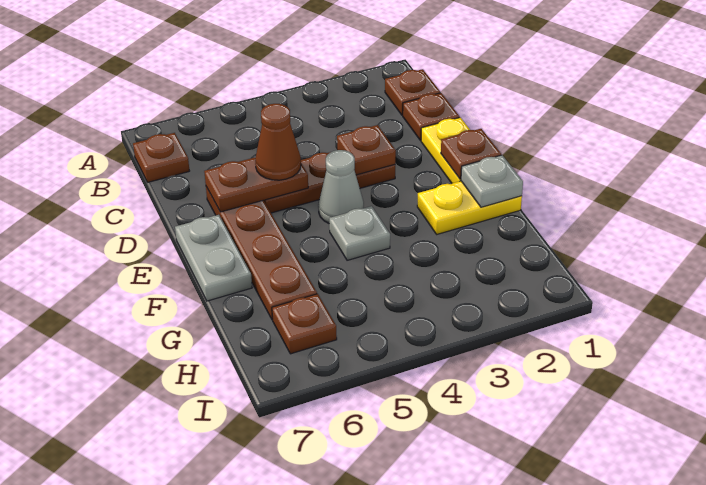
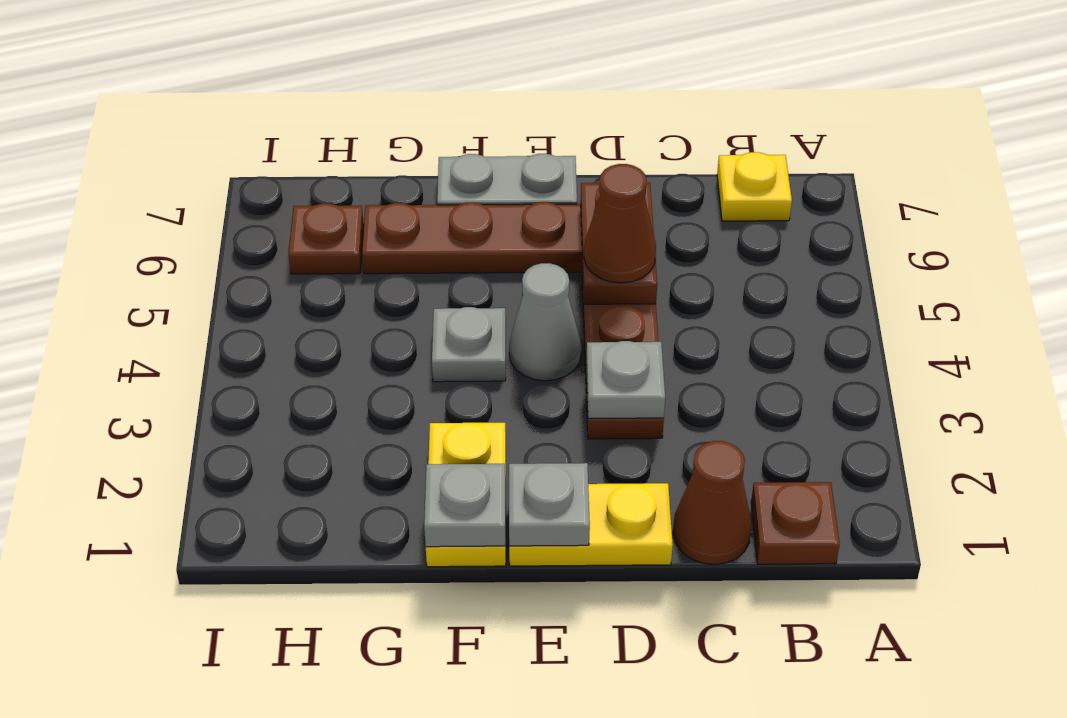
brown plate B7 level 1 -> yellow plate B7 level 1
brown plate C1 level 1 -> brown cone C1 level 1
brown plate D3 level 2 -> grey plate D3 level 2
brown plate E1 level 2 -> grey plate E1 level 2

